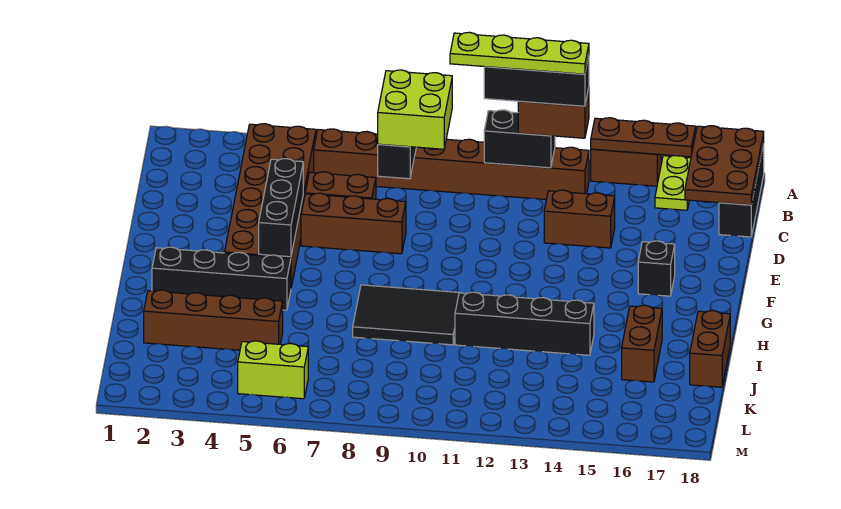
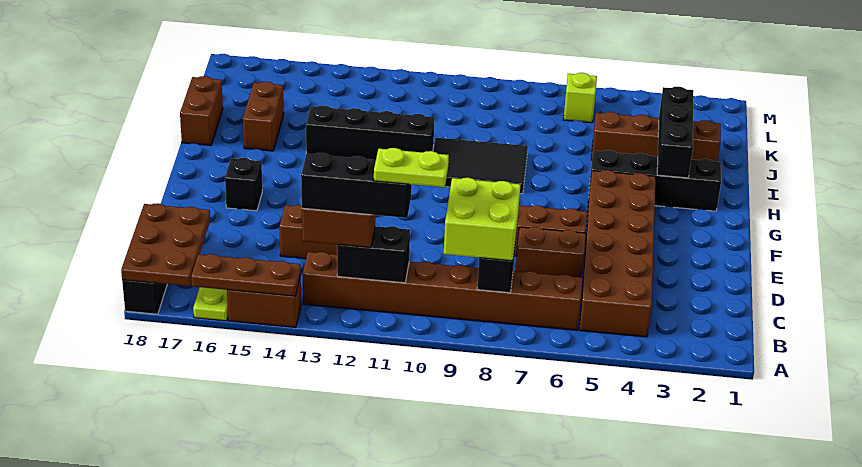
lime plate B10:B13 level 5 -> lime plate B10:B11 level 5
black brick E5:G5 level 2 -> black brick H3:J3 level 2
lime brick L5:L6 level 1 -> lime brick L6 level 1

